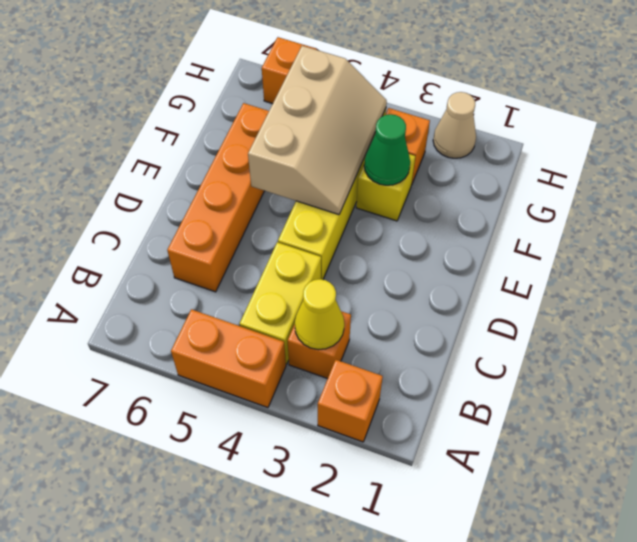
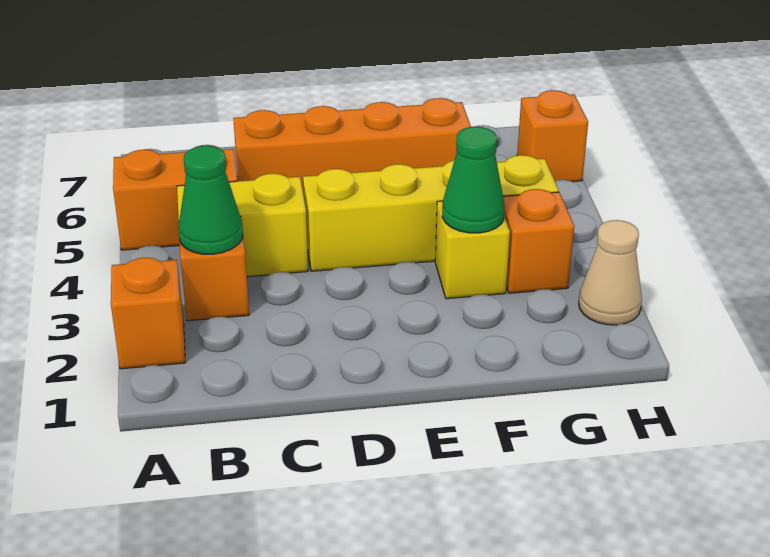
orange brick A4:A5 level 1 -> orange brick A5:B5 level 1
yellow cone B3 level 2 -> green cone B3 level 2
tan slope E4:G5 level 2 top 5 -> none

